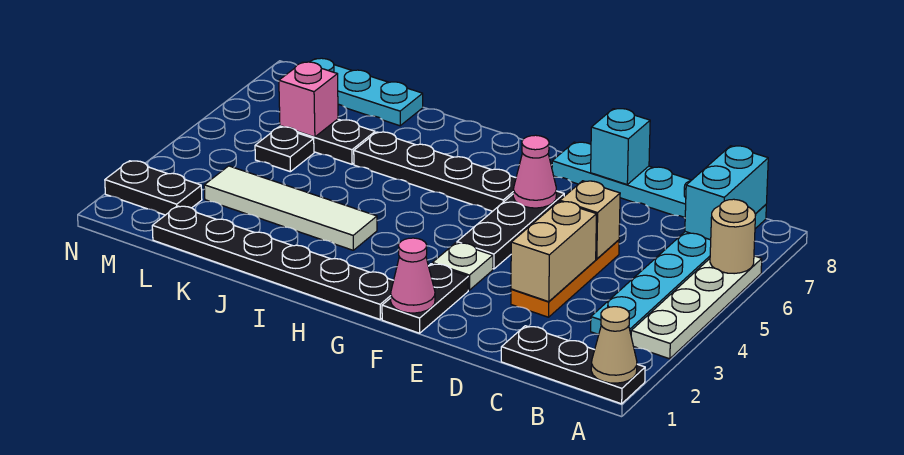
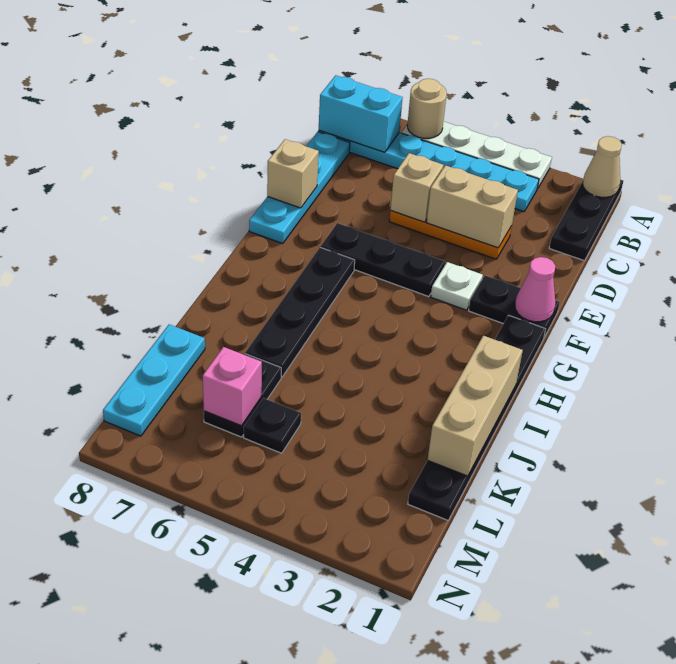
cyan brick E8 level 2 -> tan brick E8 level 2
pink cone F6 level 2 -> none
none -> tan brick I1:K1 level 2
white tile I3:L3 level 1 -> none
black plate M2:N2 level 1 -> none

